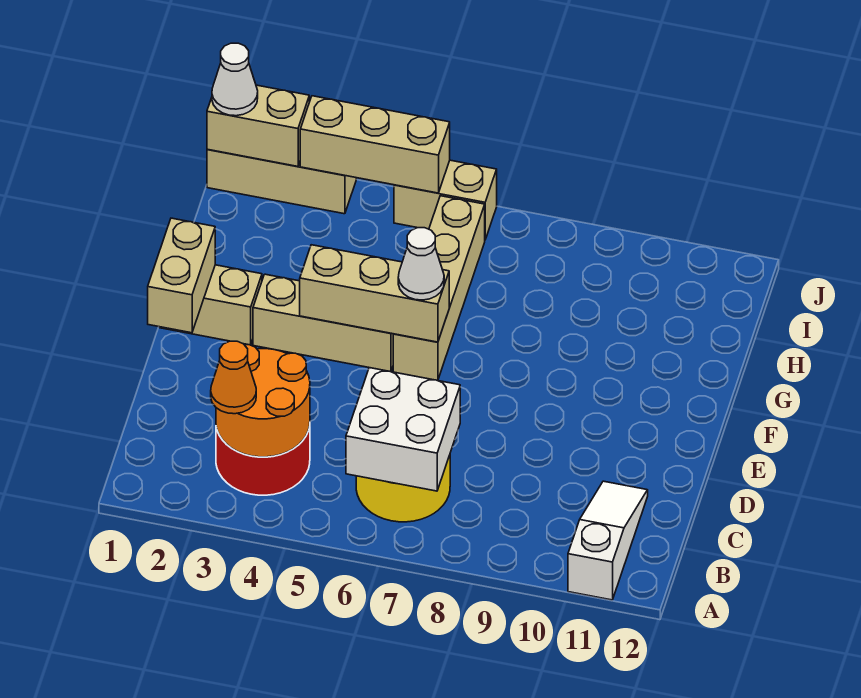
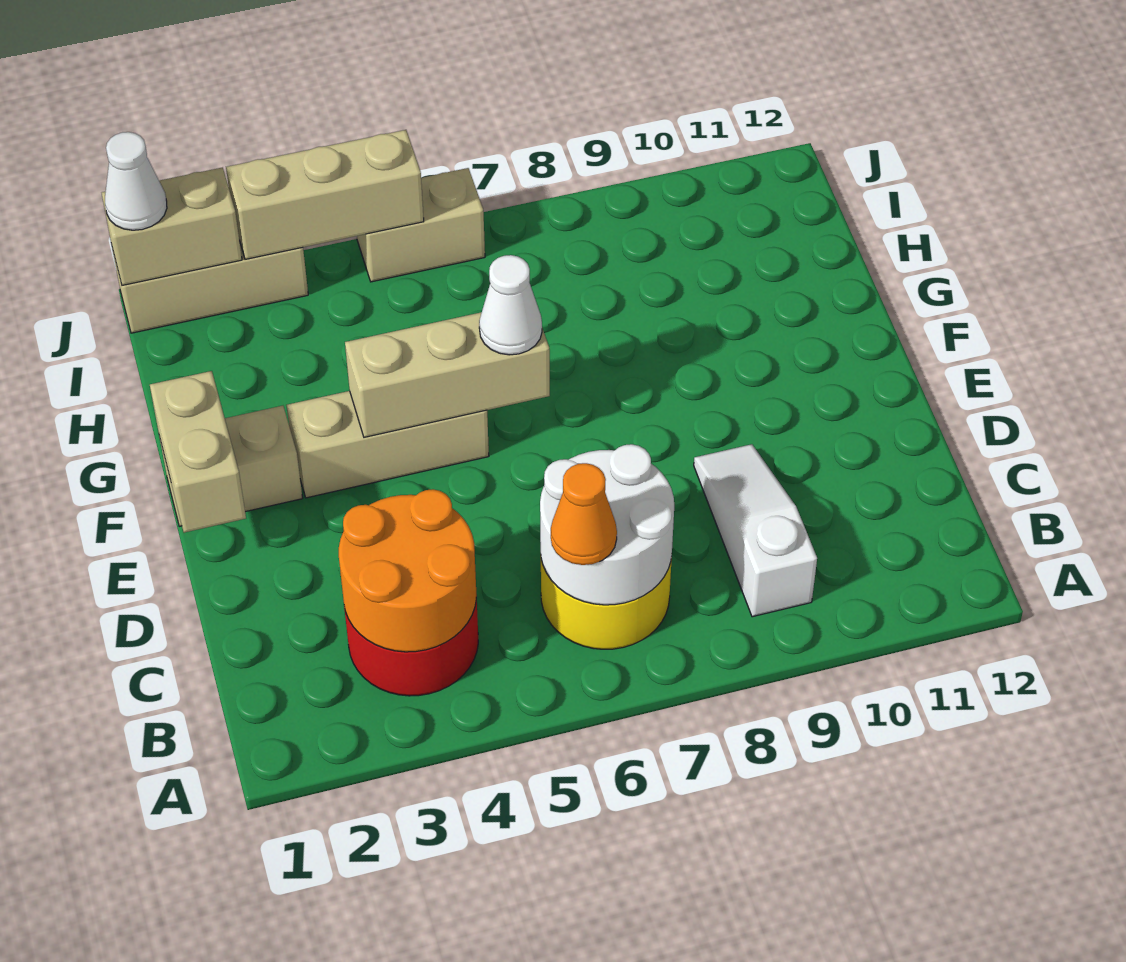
white slope A11:C11 level 1 top A -> white slope B9:D9 level 1 top B
orange cone B3 level 3 -> orange cone B6 level 3
white brick B6:C7 level 2 -> white round brick B6:C7 level 2
tan brick F6:I6 level 1 -> none

